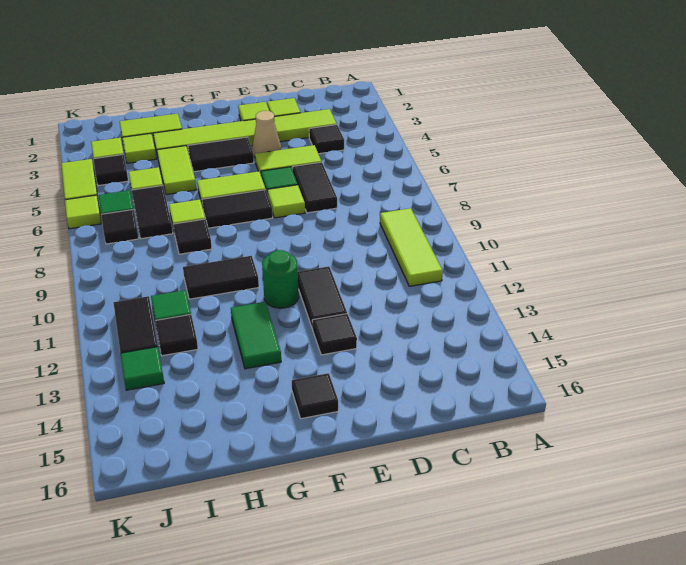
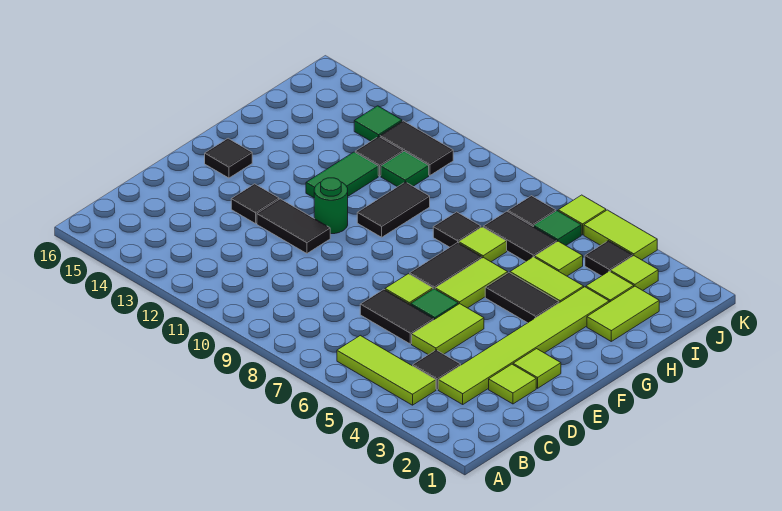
lime tile B9:B11 level 1 -> lime tile B4:B6 level 1
tan cone E4 level 1 -> none
black tile F4:G4 level 1 -> black tile G4:G5 level 1
green tile G12:G13 level 1 -> green tile G12:H12 level 1

